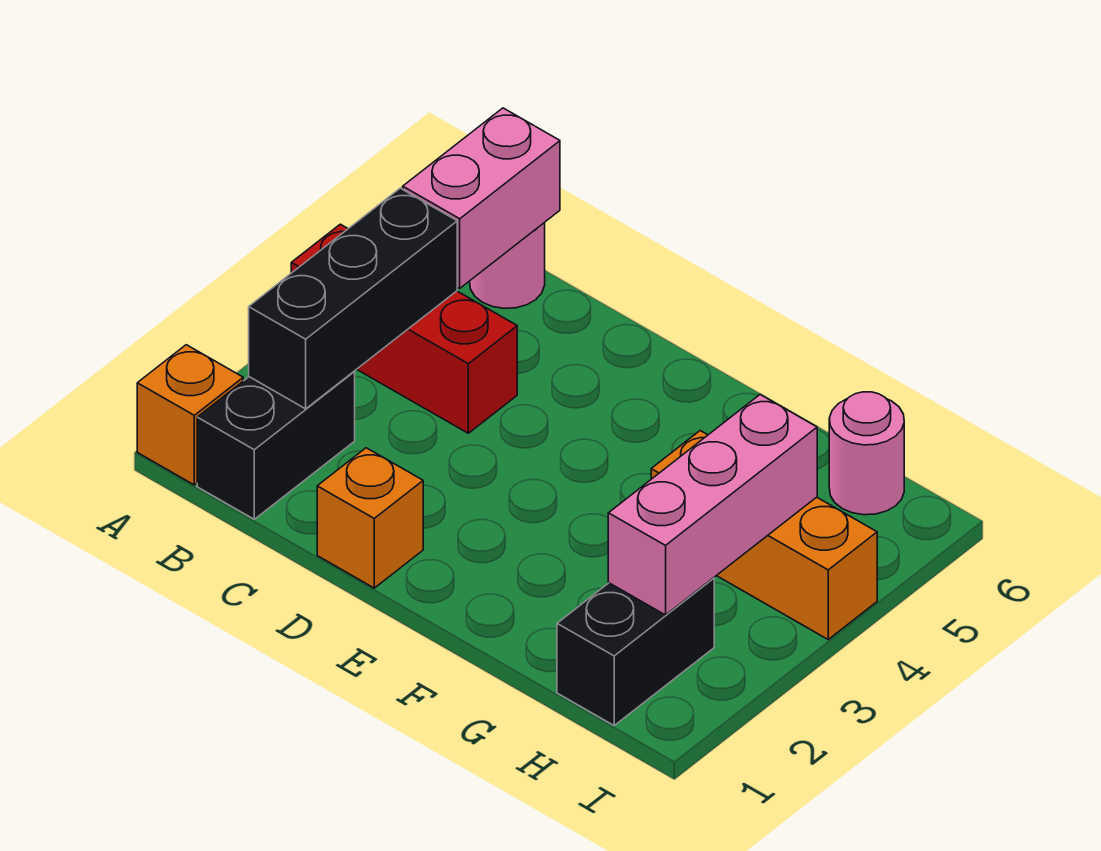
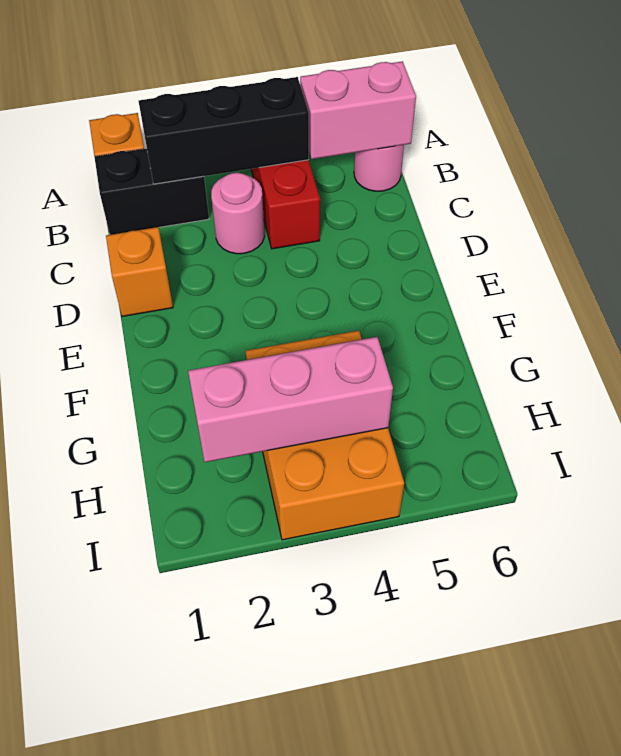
orange brick G4:I4 level 1 -> orange brick G3:I4 level 1
black brick H1:H2 level 1 -> none
pink round brick H6 level 1 -> pink round brick C3 level 1

